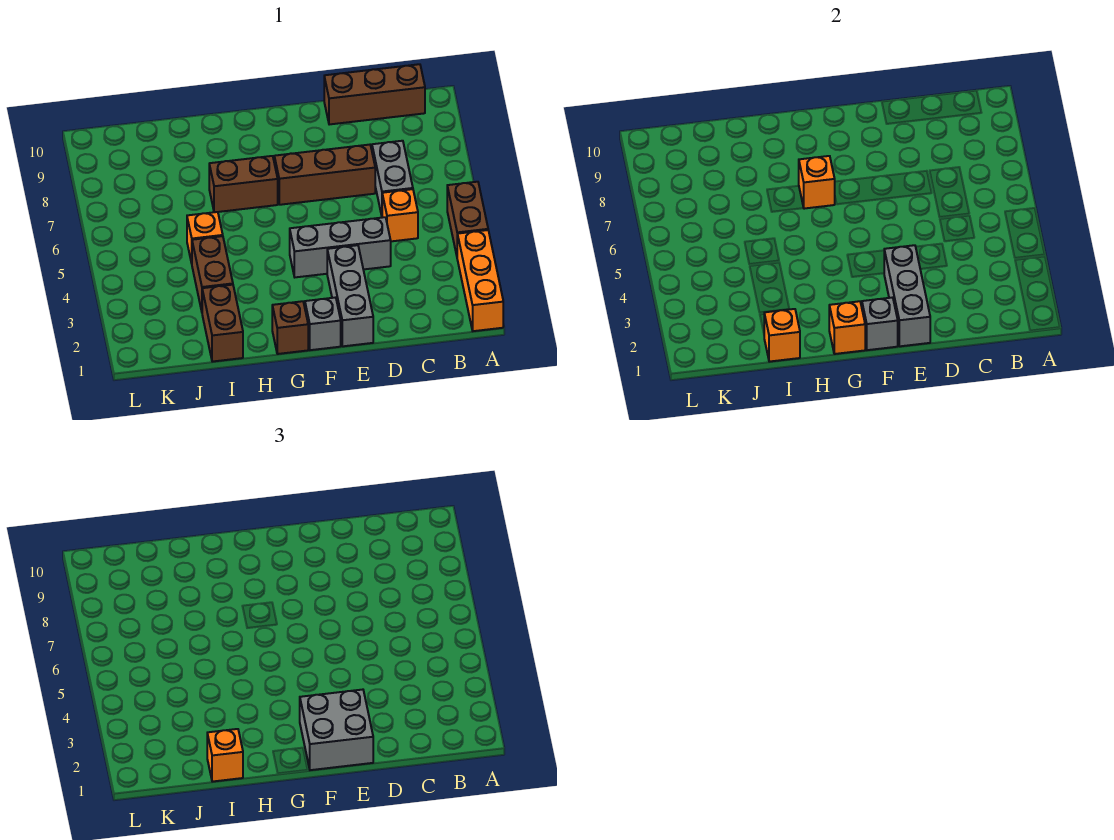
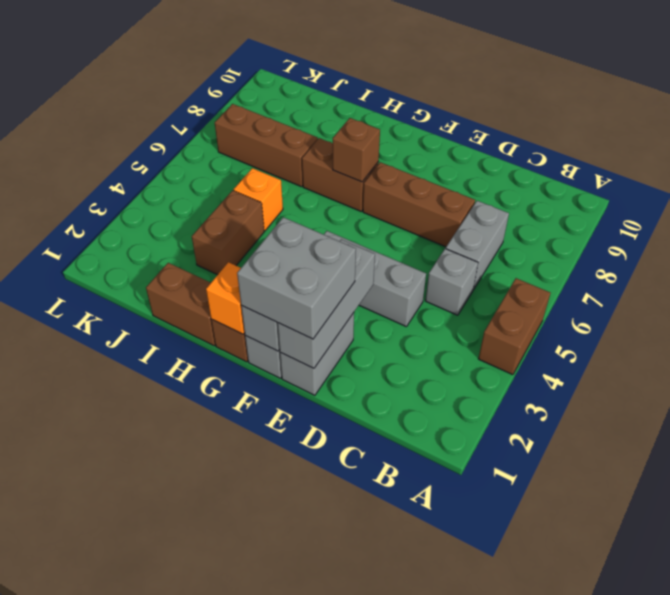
orange brick A1:A3 level 1 -> none
brown brick B10:D10 level 1 -> brown brick I7:K7 level 1
orange brick C5 level 1 -> grey brick C5 level 1
grey brick E1:E3 level 1 -> grey brick E1:E2 level 1
orange brick G7 level 2 -> brown brick G7 level 2
brown brick I1:I2 level 1 -> brown brick H1:I1 level 1
orange brick I1 level 2 -> none
orange brick I1 level 3 -> none

